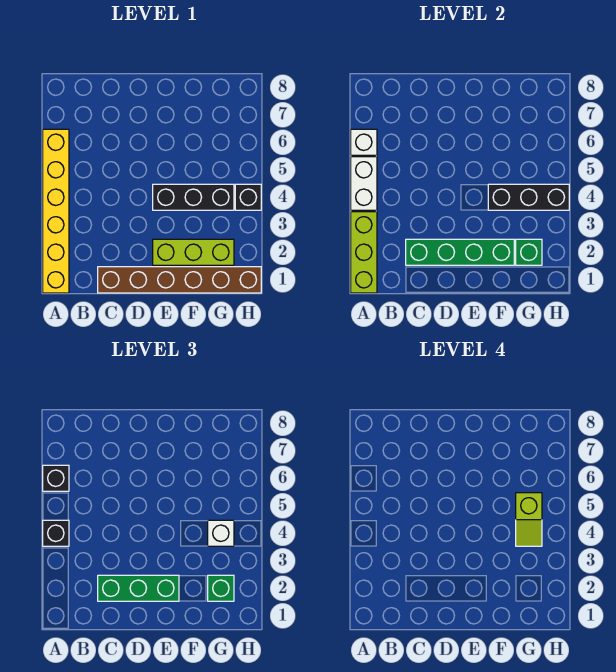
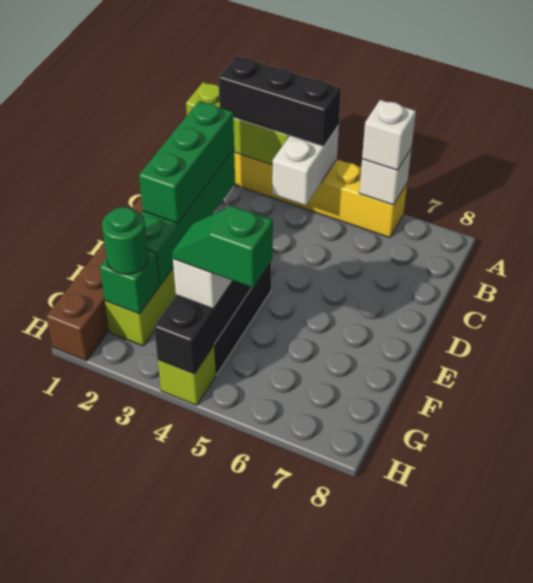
white brick A4:A5 level 2 -> white brick A4:B4 level 2
black brick A4 level 3 -> black brick A2:A4 level 3
black brick A6 level 3 -> white brick A6 level 3
green brick G2 level 3 -> green round brick G2 level 3
lime slope G4:G5 level 4 top 5 -> green slope G4:G5 level 4 top 5
black brick H4 level 1 -> lime brick H4 level 1

